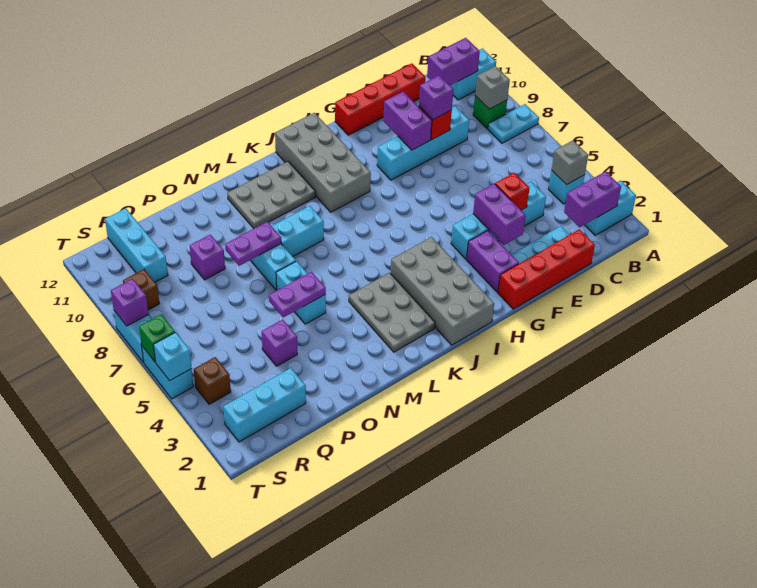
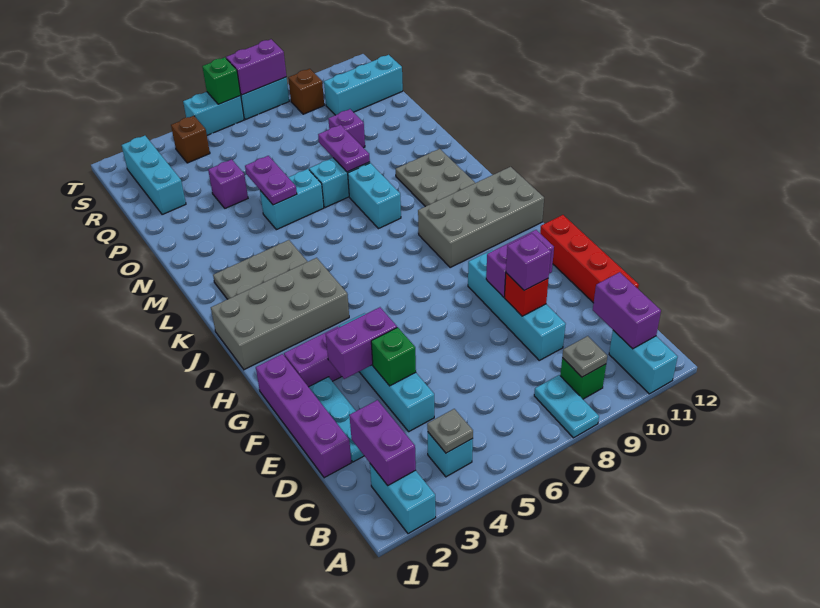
grey brick B4 level 2 -> grey plate B4 level 2
grey brick B9 level 2 -> grey plate B9 level 2
red brick D1:G1 level 1 -> purple brick D1:G1 level 1
red brick E4 level 2 -> green brick E4 level 2
cyan brick T5 level 2 -> none
purple brick T8 level 2 -> purple brick T7:T8 level 2

